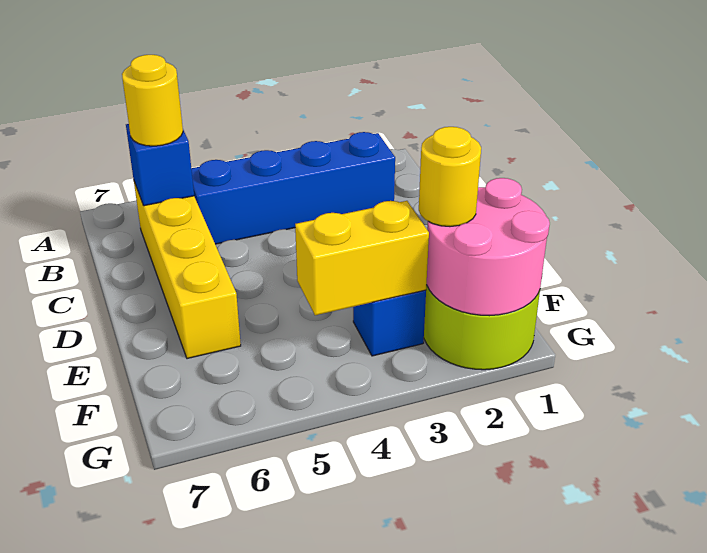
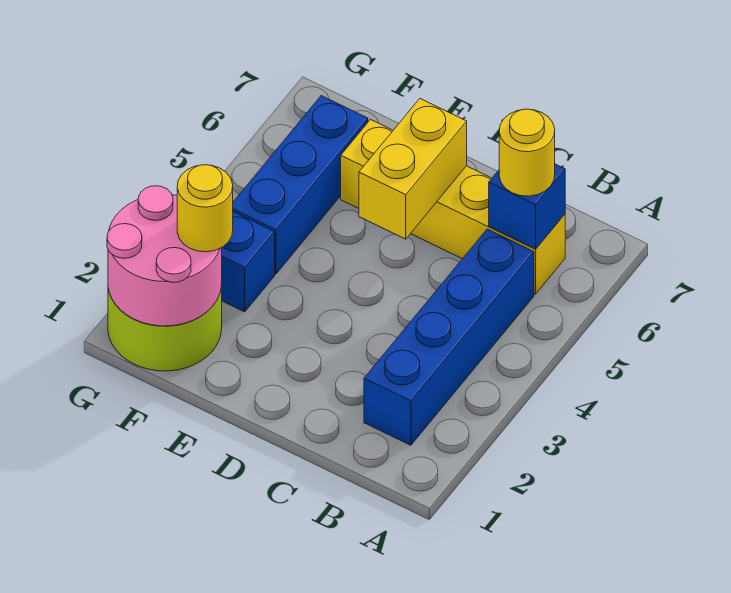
yellow brick F3:F4 level 2 -> yellow brick D5:D6 level 2
none -> blue brick F4:F6 level 1

